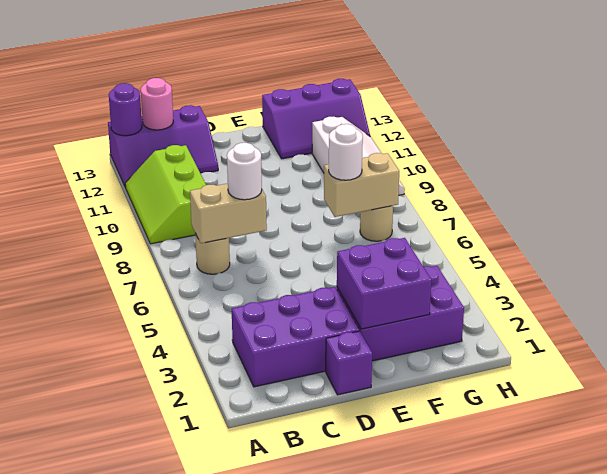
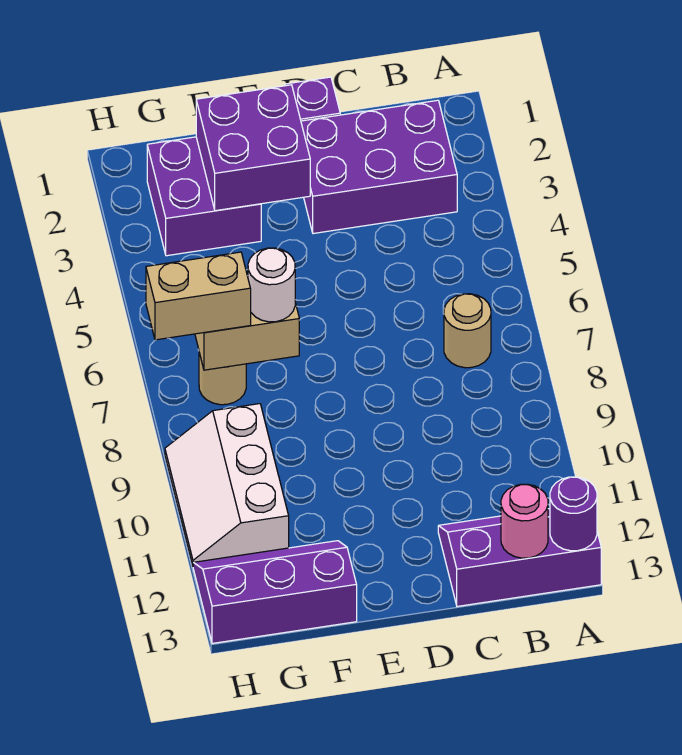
lime slope A9:B11 level 1 top B -> none
tan brick B7:C7 level 2 -> tan brick G7:H7 level 3
white round brick C7 level 3 -> none
purple brick E2:G3 level 1 -> purple brick F2:G3 level 1

